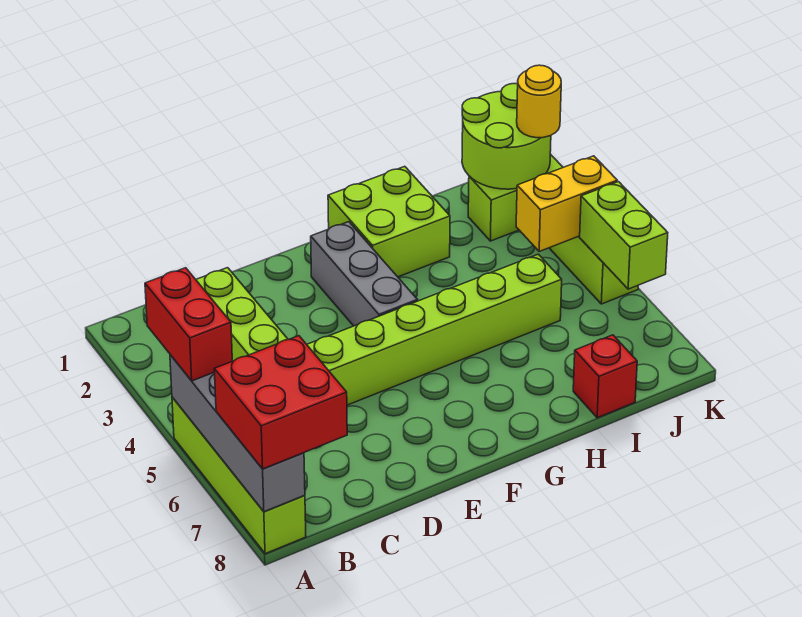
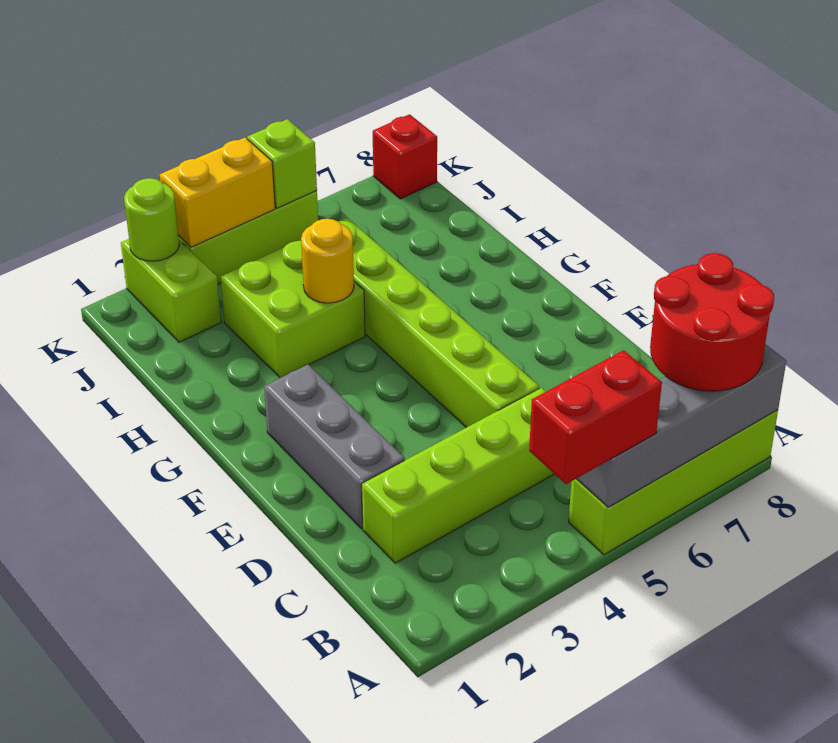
red brick A7:B8 level 3 -> red round brick A7:B8 level 3
grey brick F2:F4 level 1 -> grey brick D2:F2 level 1
lime brick G1:H2 level 1 -> lime brick H3:I4 level 1
red brick I8 level 1 -> red brick K8 level 1
lime round brick J1:K2 level 2 -> lime round brick K2 level 2
yellow brick J4:K4 level 2 -> yellow brick K3:K4 level 2
yellow round brick K2 level 3 -> yellow round brick H4 level 2
lime brick K5:K6 level 2 -> lime brick K5 level 2

